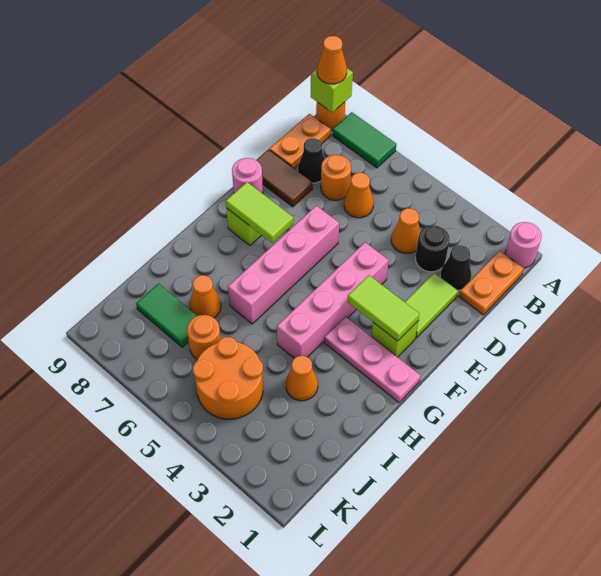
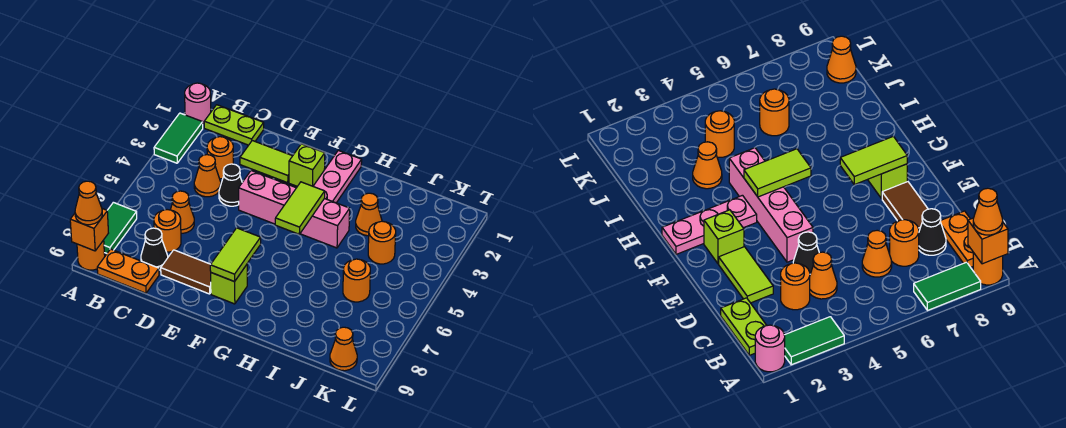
lime brick A9 level 2 -> orange brick A9 level 2
orange plate B1:C1 level 1 -> lime plate B1:C1 level 1
black cone C2 level 1 -> black cone D4 level 1
black round brick C3 level 1 -> orange round brick C3 level 1
brown tile D8:D9 level 1 -> brown tile D8:E8 level 1
pink brick E6:H6 level 1 -> none
pink round brick E9 level 1 -> none
lime tile F2:F3 level 2 -> lime tile G4:G5 level 2
orange cone I7 level 1 -> orange cone K9 level 1
orange round brick J4:K5 level 1 -> orange round brick J4 level 1
green tile J7:J8 level 1 -> green tile A2:A3 level 1

